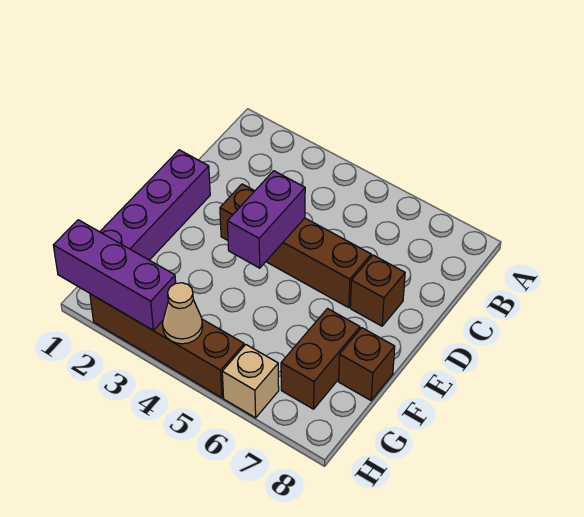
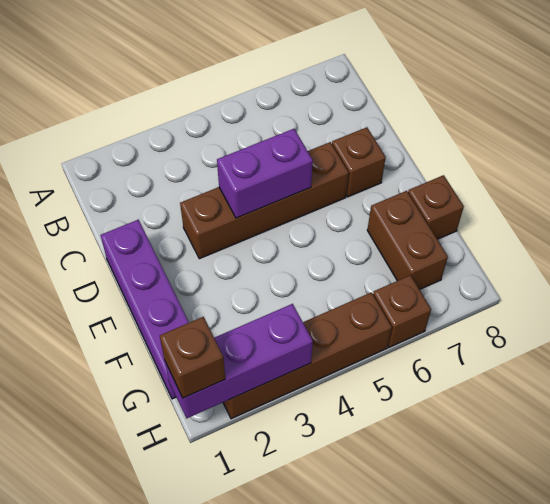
purple brick D4:E4 level 2 -> purple brick D4:D5 level 2
none -> brown brick H1 level 3
tan cone H4 level 2 -> none
tan brick H6 level 1 -> brown brick H6 level 1

